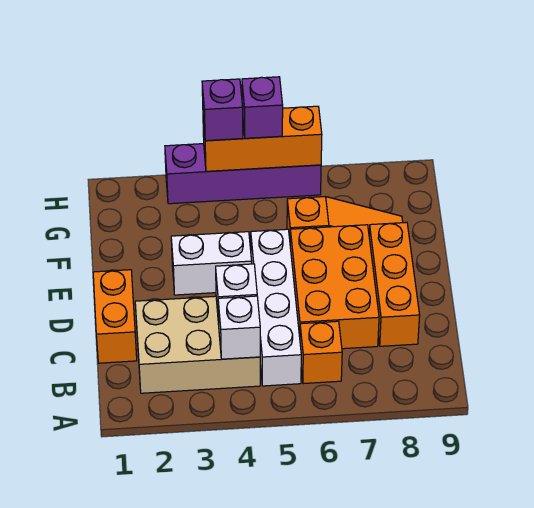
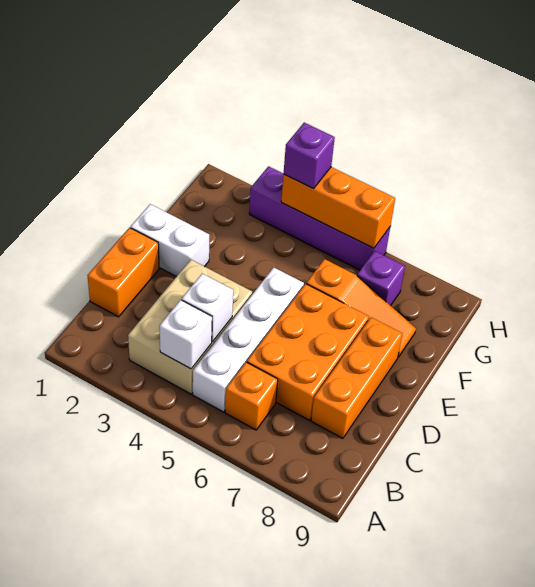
tan brick B2:C4 level 1 -> tan brick B3:D4 level 1
white brick E3:E4 level 1 -> white brick E1:E2 level 1
purple brick H5 level 3 -> purple brick G7 level 1

